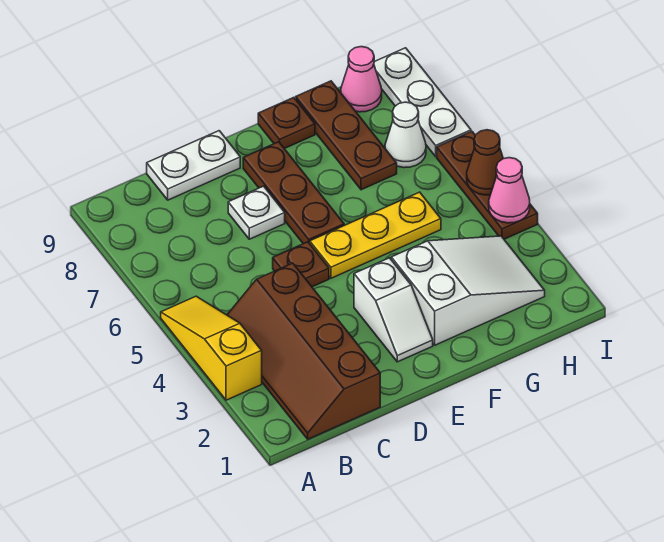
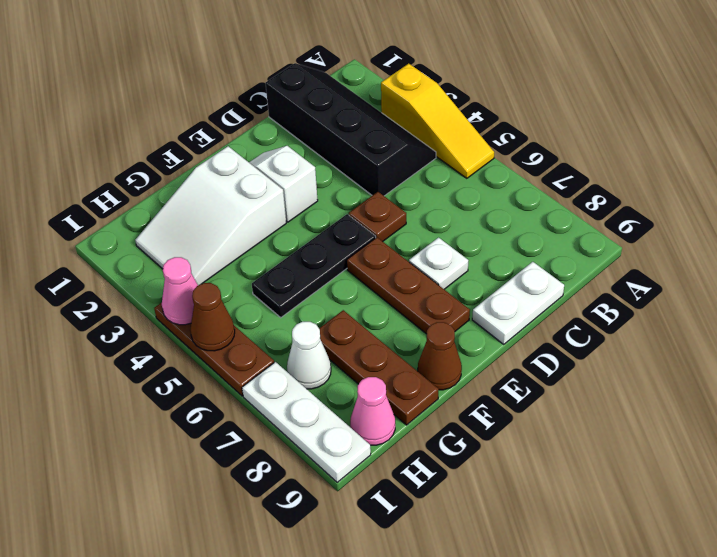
brown slope B1:C4 level 1 top C -> black slope B1:C4 level 1 top C
yellow plate E5:G5 level 1 -> black plate E5:G5 level 1
brown plate F9 level 1 -> brown cone F9 level 1

